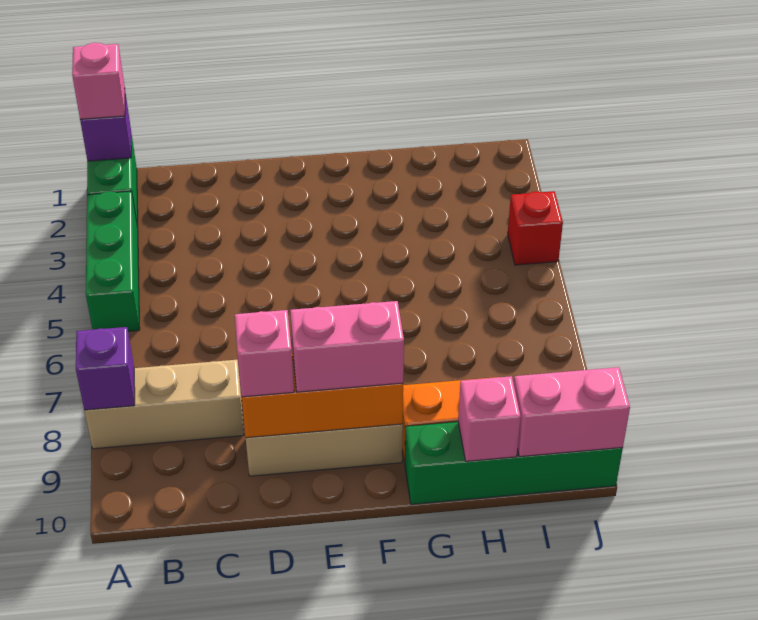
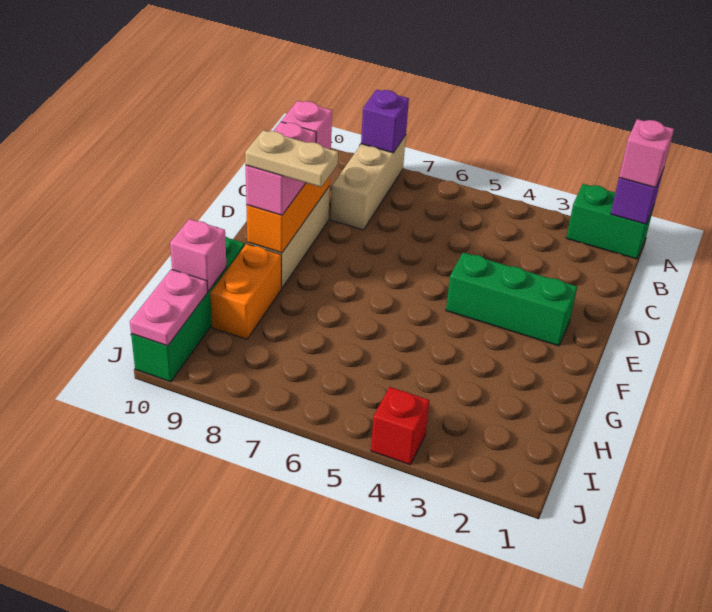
green brick A3:A5 level 1 -> green brick E2:E4 level 1
none -> tan plate F8:F9 level 4
pink brick I10:J10 level 2 -> pink plate I10:J10 level 2

